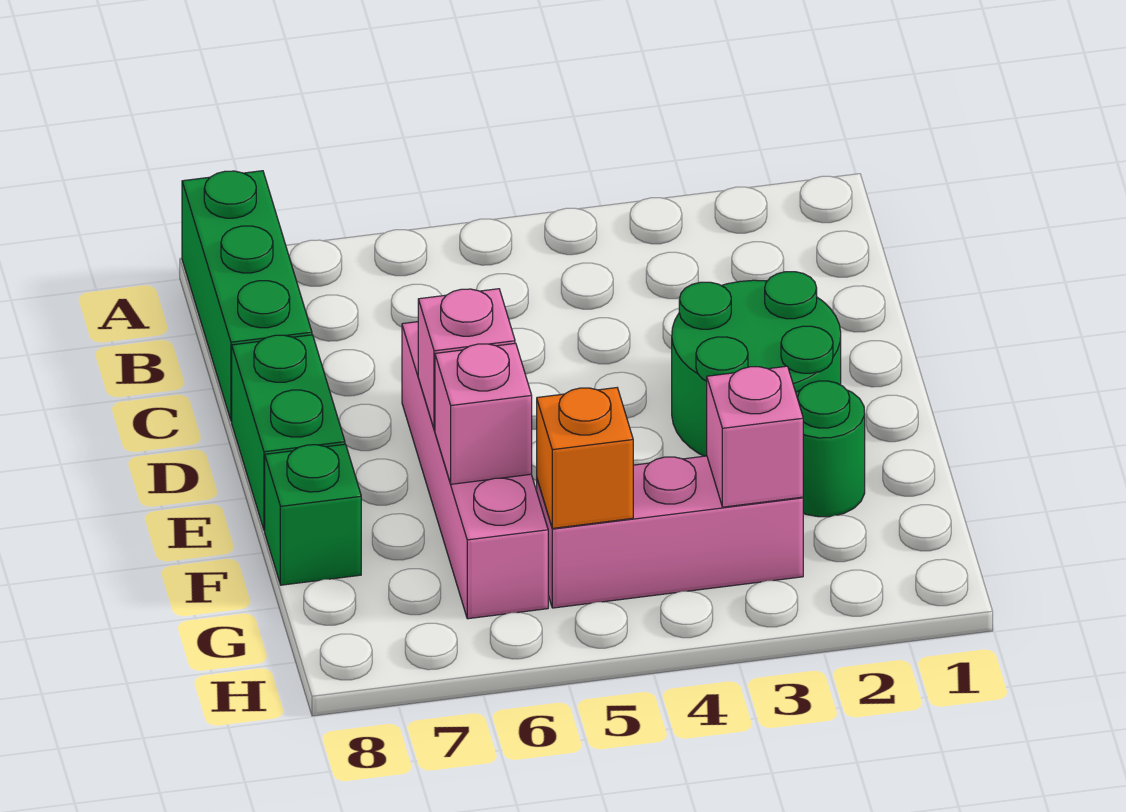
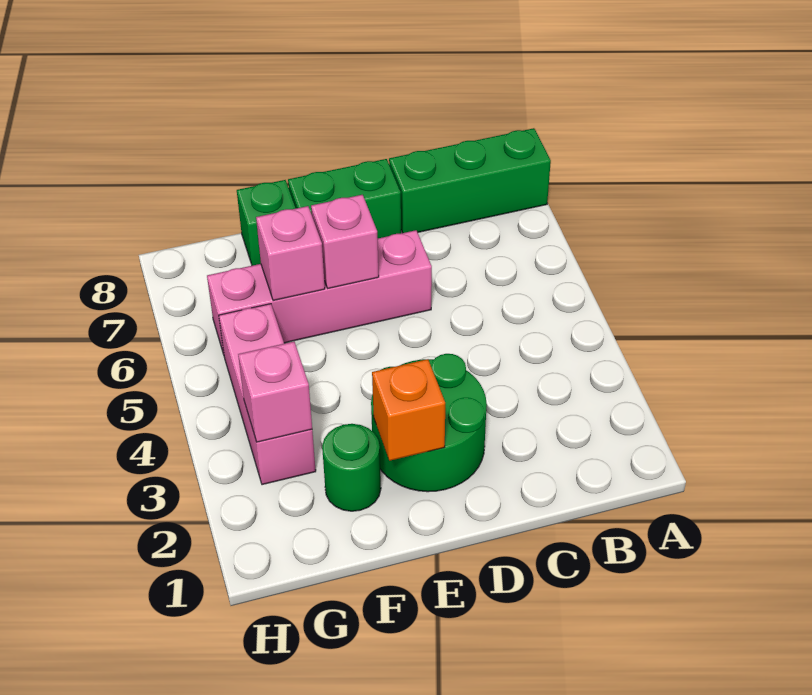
orange brick G5 level 2 -> orange brick E2 level 2

